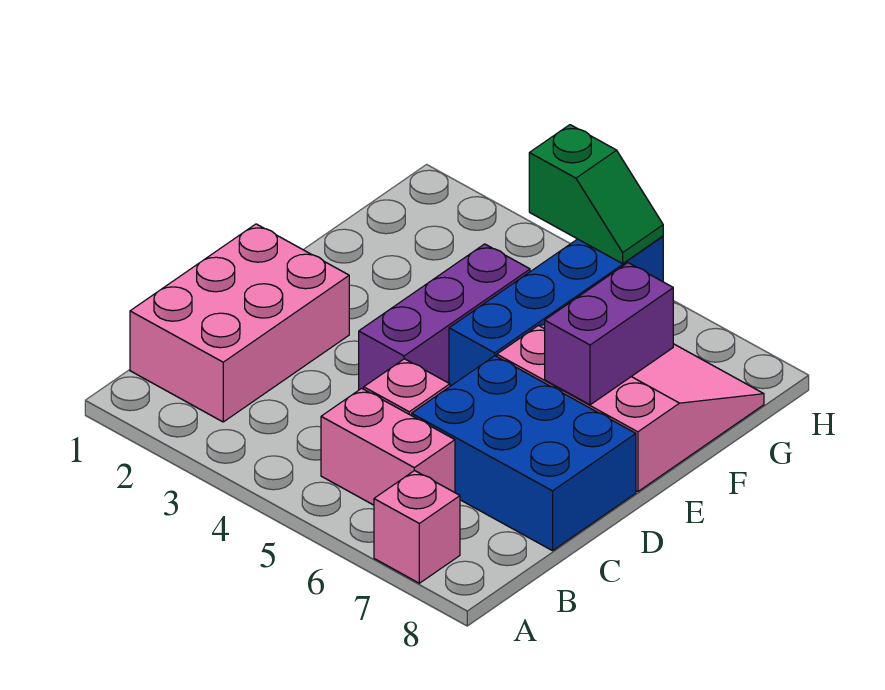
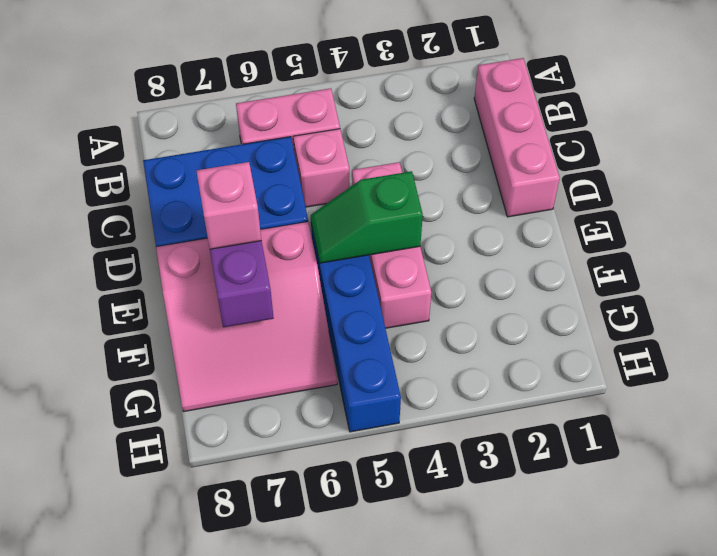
pink brick A7 level 1 -> pink brick E7 level 3
pink brick B1:D2 level 1 -> pink brick B1:D1 level 1
purple brick D4:F4 level 1 -> pink brick D4:F4 level 1
green slope H4:H5 level 2 top 4 -> green slope E4:E5 level 2 top 4

